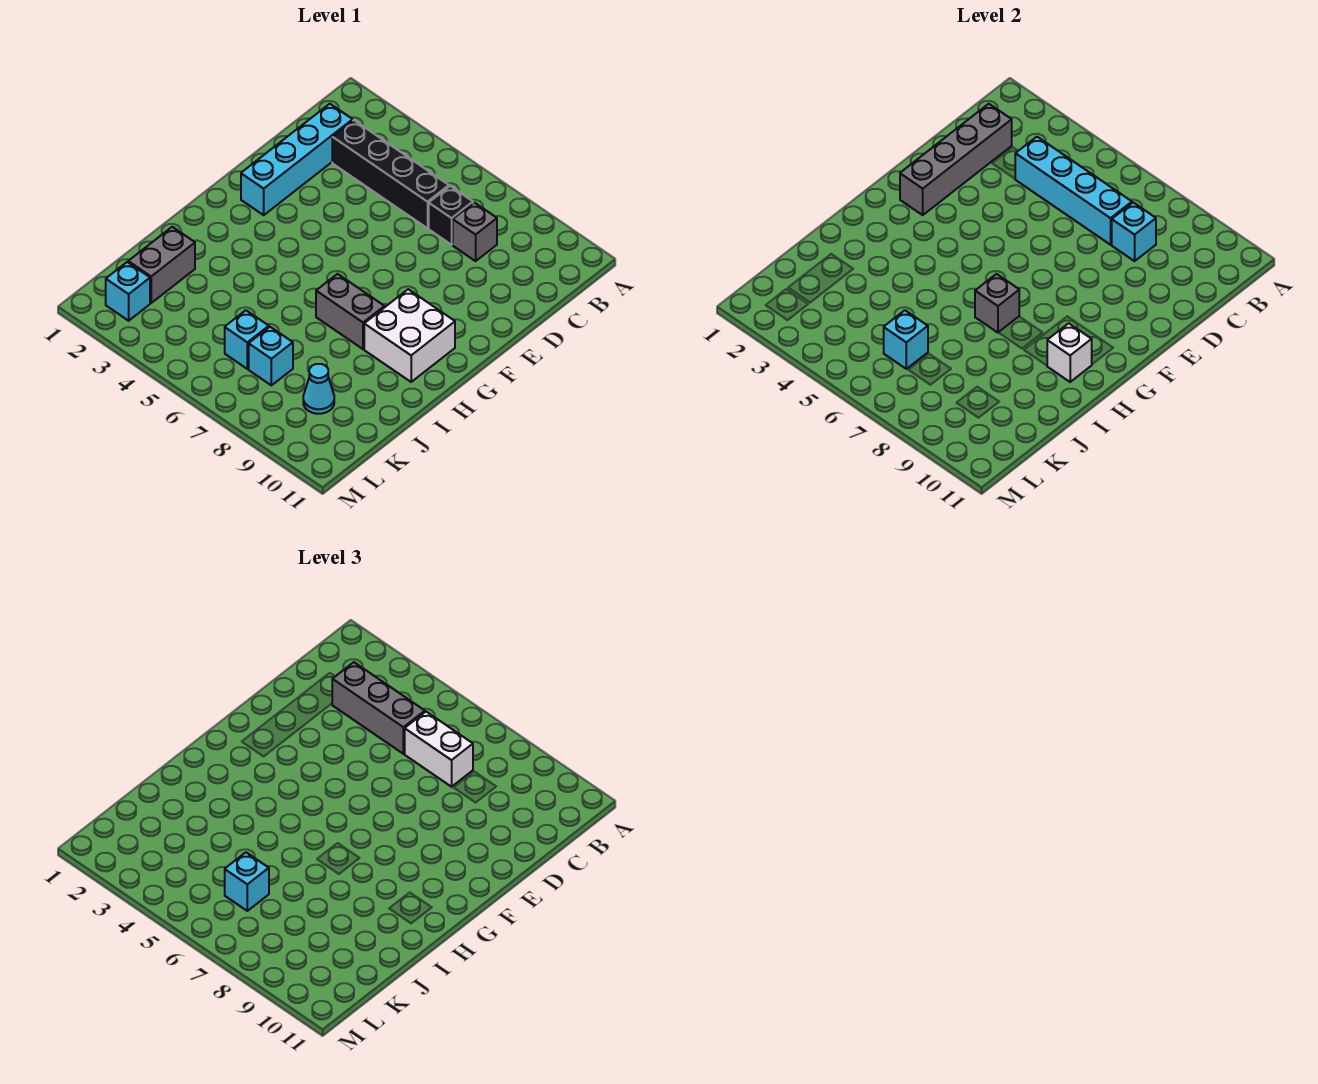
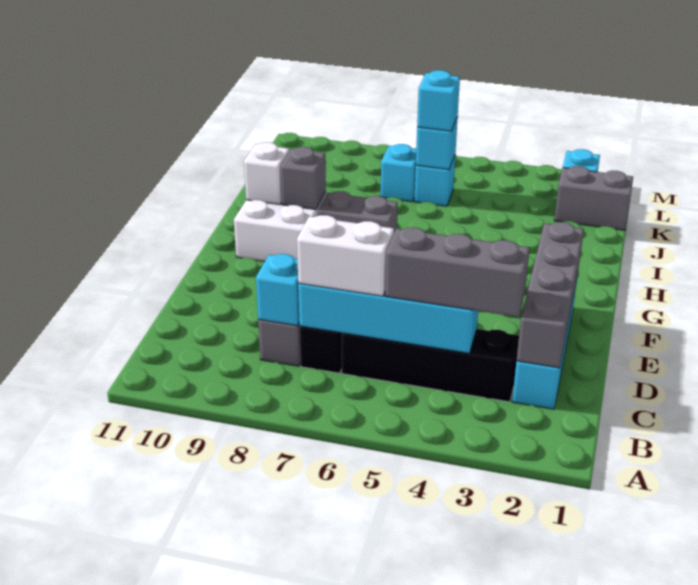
grey brick H7 level 2 -> grey brick H9 level 2
grey brick J2:K2 level 1 -> grey brick K1:K2 level 1
cyan cone K9 level 1 -> none

